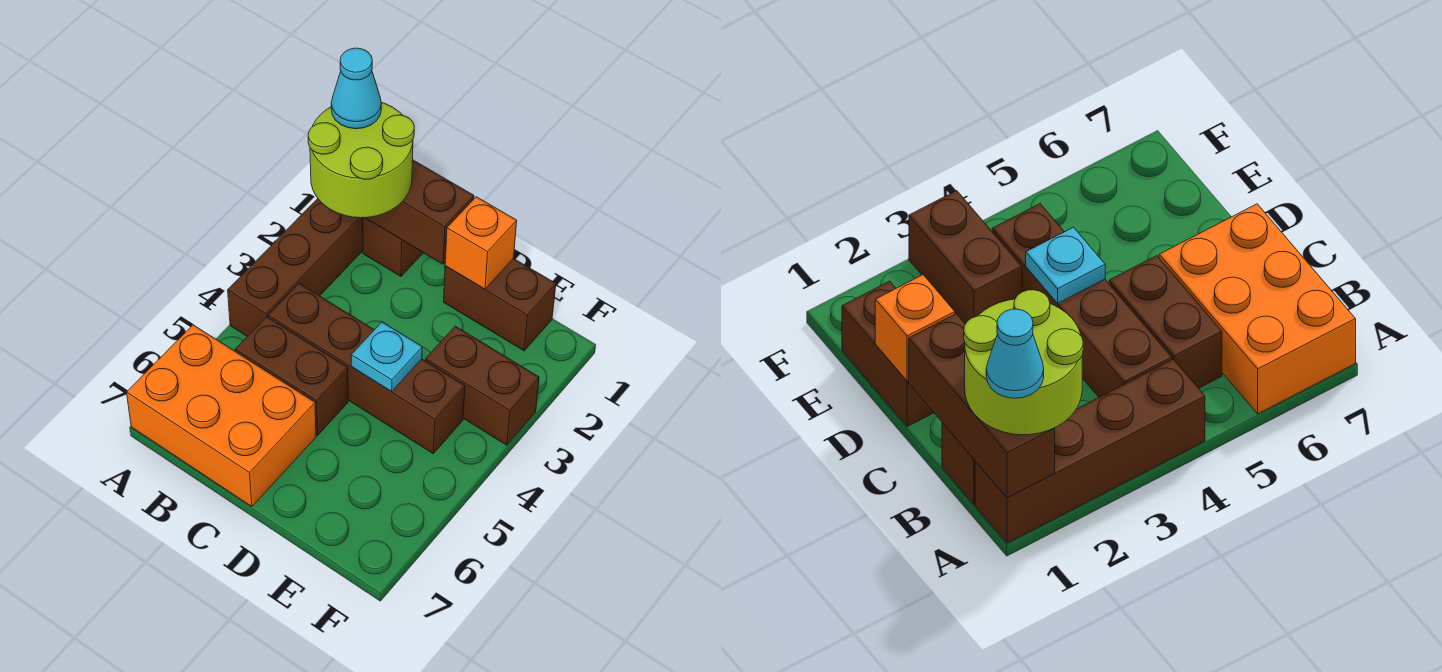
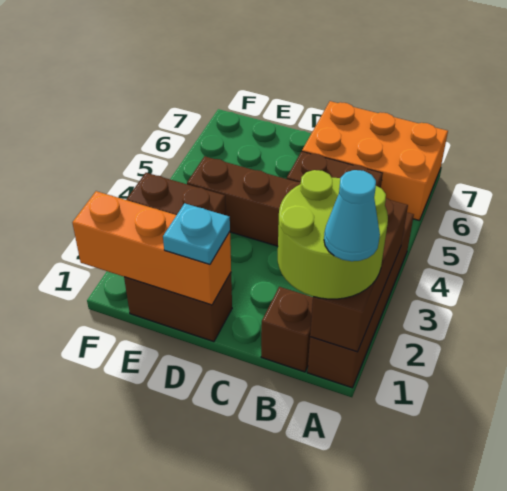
brown brick A1:C1 level 2 -> brown brick A1:A3 level 2
orange brick D1 level 2 -> orange brick D1:F1 level 2
cyan plate D4 level 2 -> cyan plate D1 level 3

